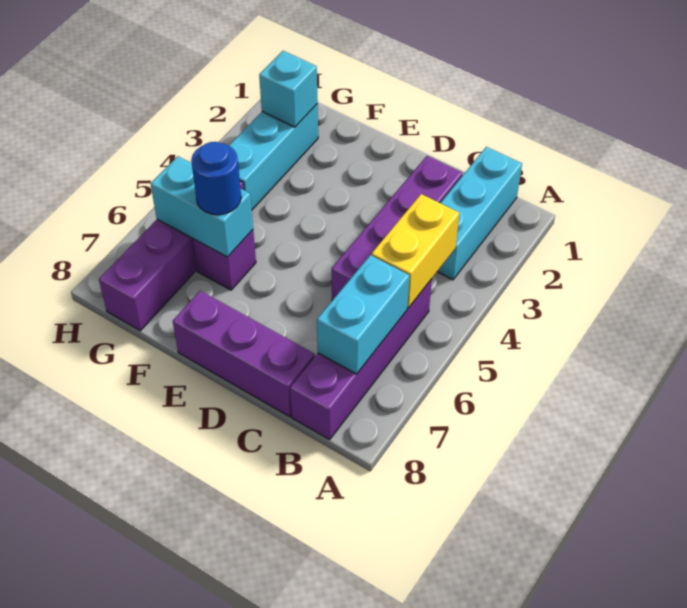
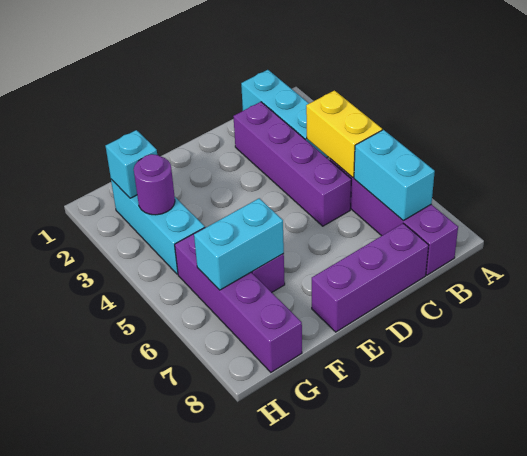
blue round brick F6 level 3 -> none
none -> purple round brick G3 level 2

